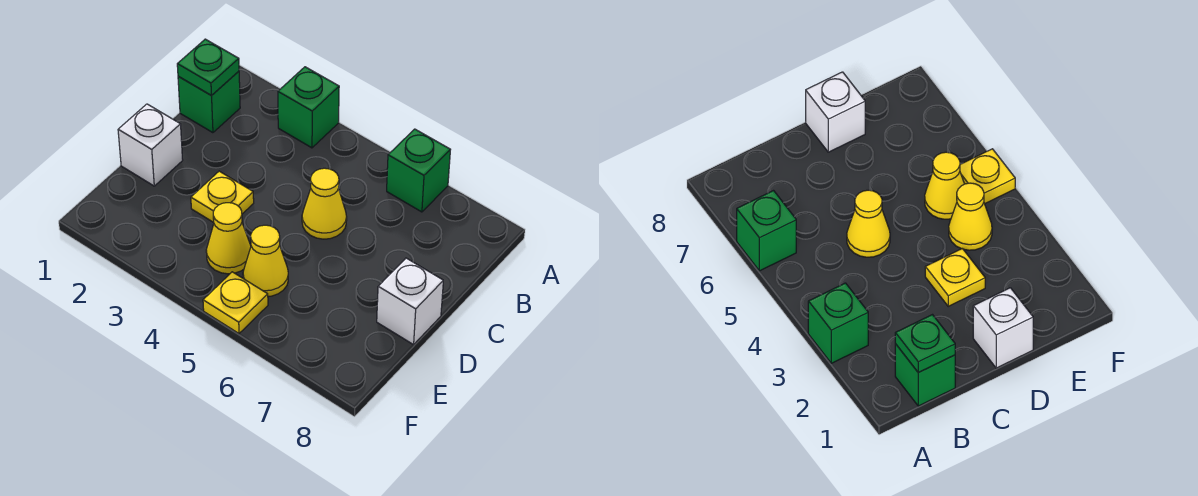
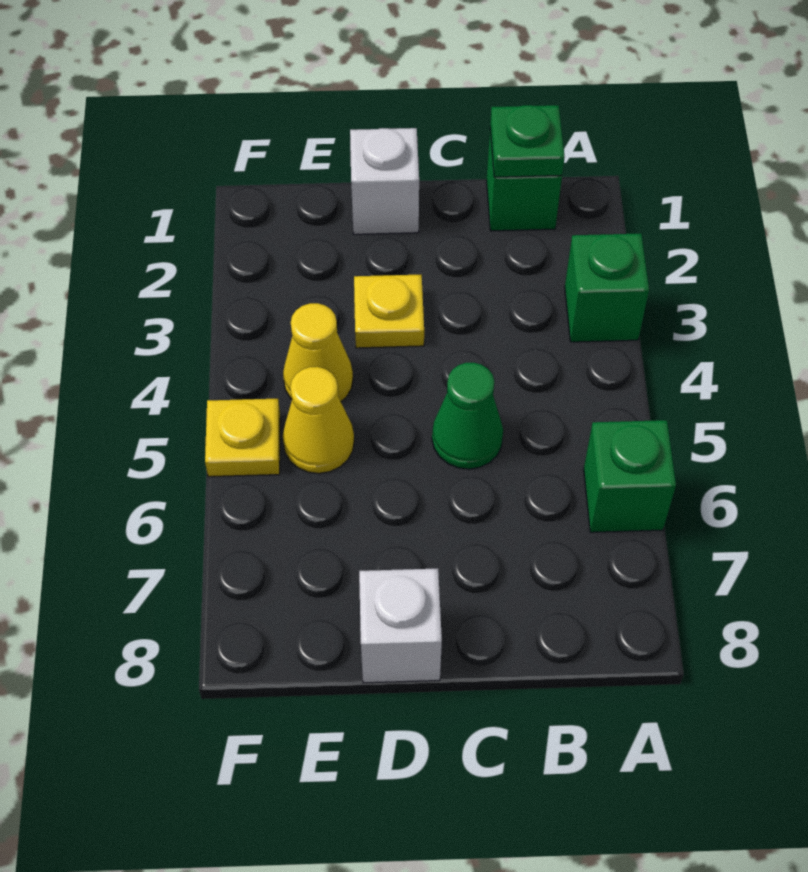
yellow cone C5 level 1 -> green cone C5 level 1

